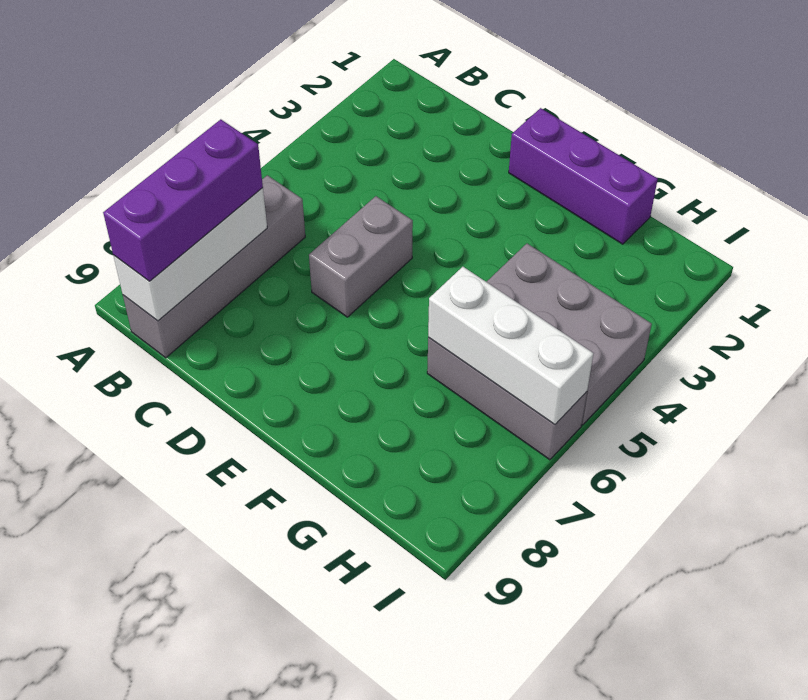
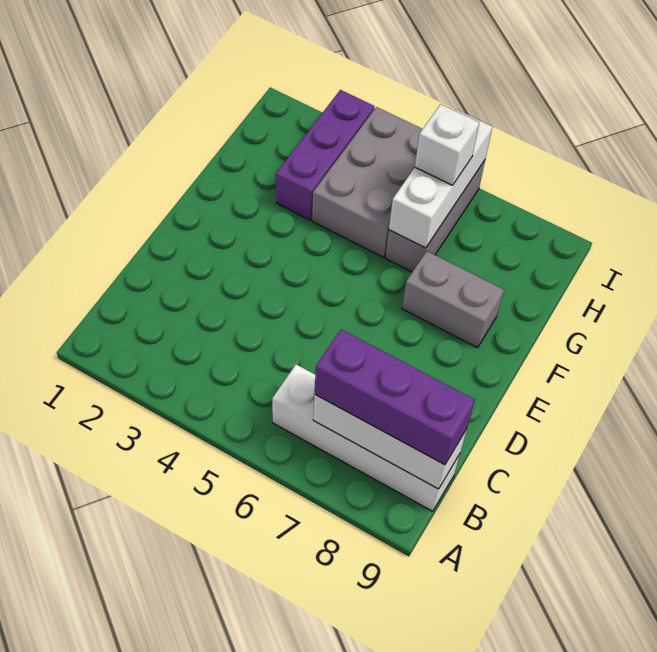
grey brick B6:B9 level 1 -> white brick B6:B9 level 1
grey brick D5:D6 level 1 -> grey brick F7:F8 level 1
purple brick E1:G1 level 1 -> purple brick G3:I3 level 1
none -> white brick H6 level 3

